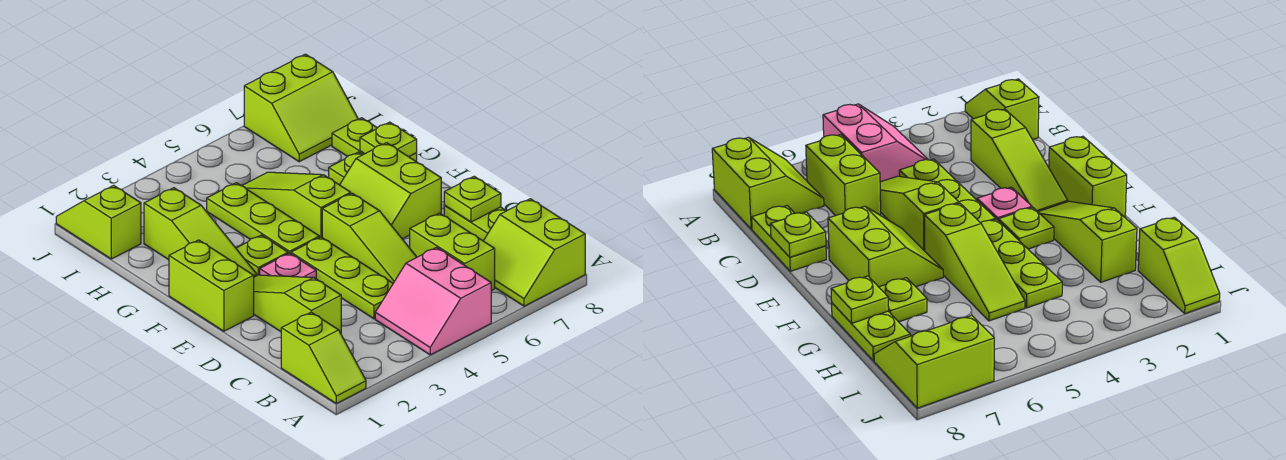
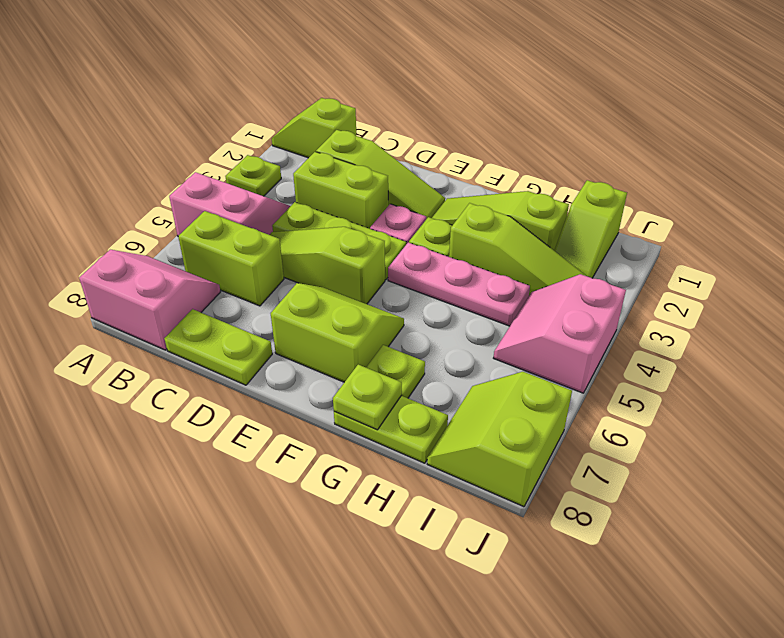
lime slope A7:B8 level 1 top 8 -> pink slope A7:B8 level 1 top 8
lime plate D8 level 2 -> lime plate A3 level 1
lime brick E1:F1 level 1 -> lime brick C3:D3 level 1
lime plate F4:H4 level 1 -> pink plate F4:H4 level 1
lime slope F5:H5 level 1 top F -> lime slope G3:I3 level 1 top G
lime slope I1:J1 level 1 top I -> lime slope I1:I2 level 1 top 1
none -> pink slope I4:J5 level 1 top J

